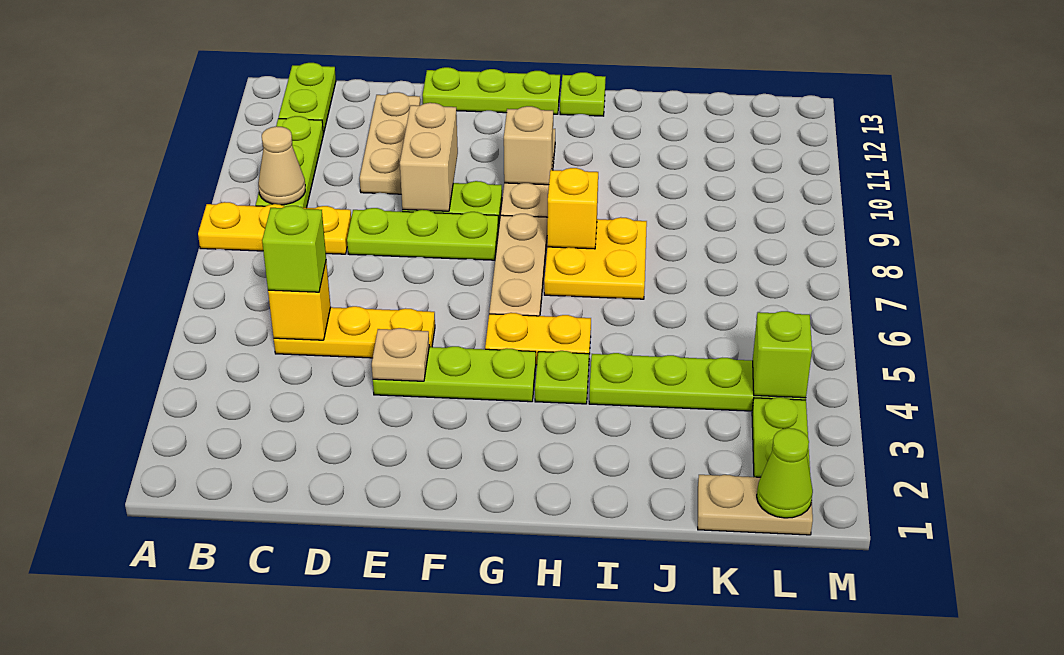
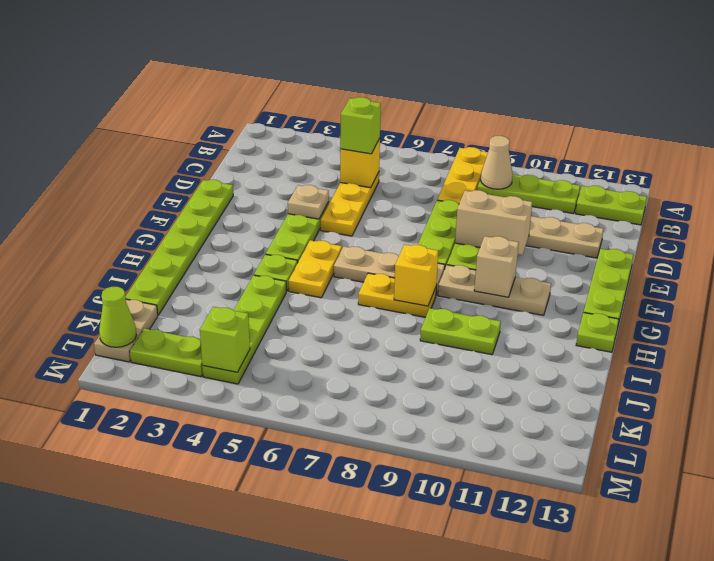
none -> lime plate E1:J1 level 1
yellow plate H7:I8 level 1 -> yellow plate H7:H8 level 1
none -> lime plate I9:I10 level 1

